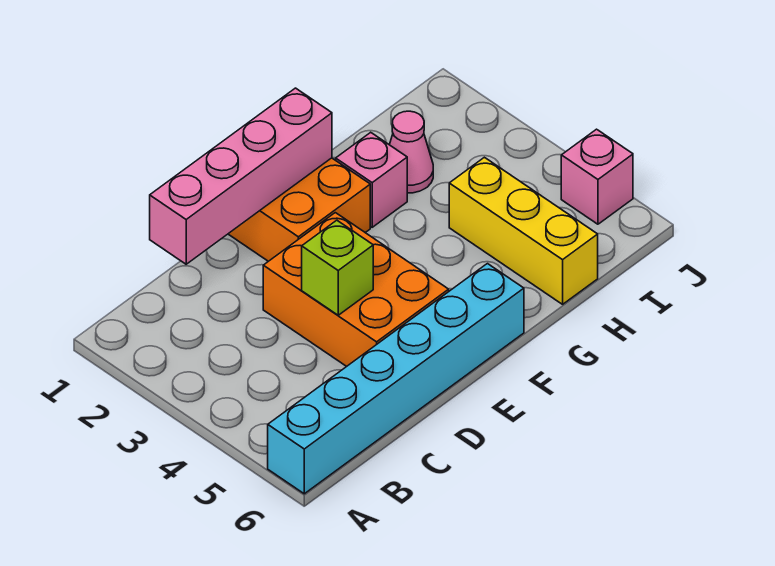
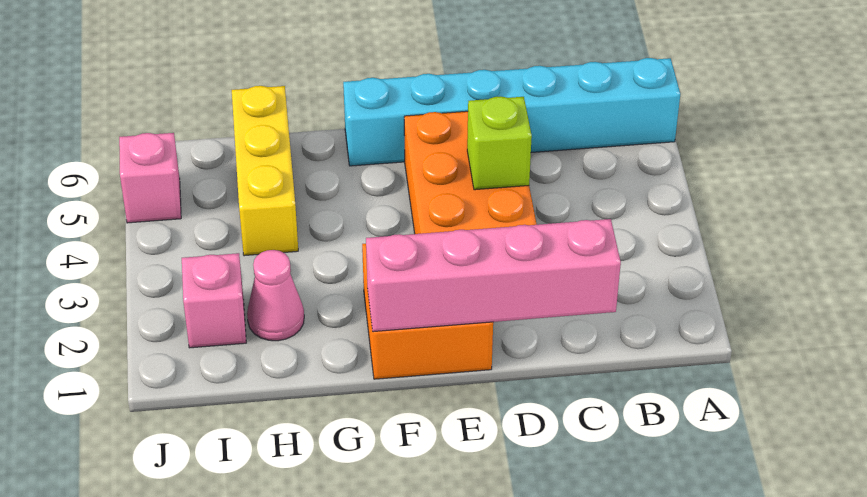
pink brick G2 level 1 -> pink brick I2 level 1

